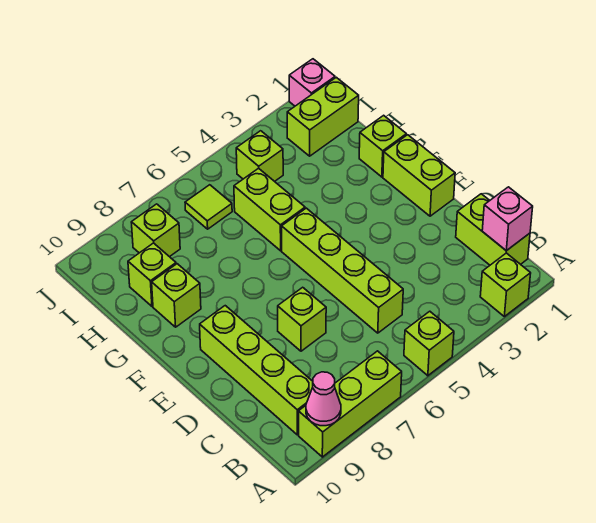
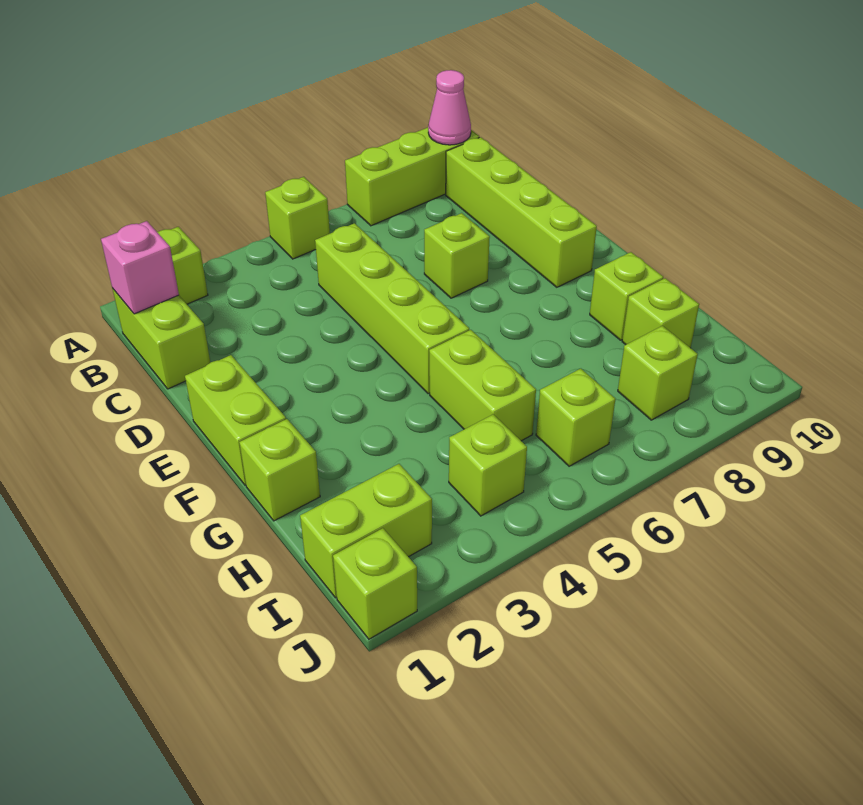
lime tile I6 level 1 -> lime brick I6 level 1
pink brick J1 level 1 -> lime brick J1 level 1

